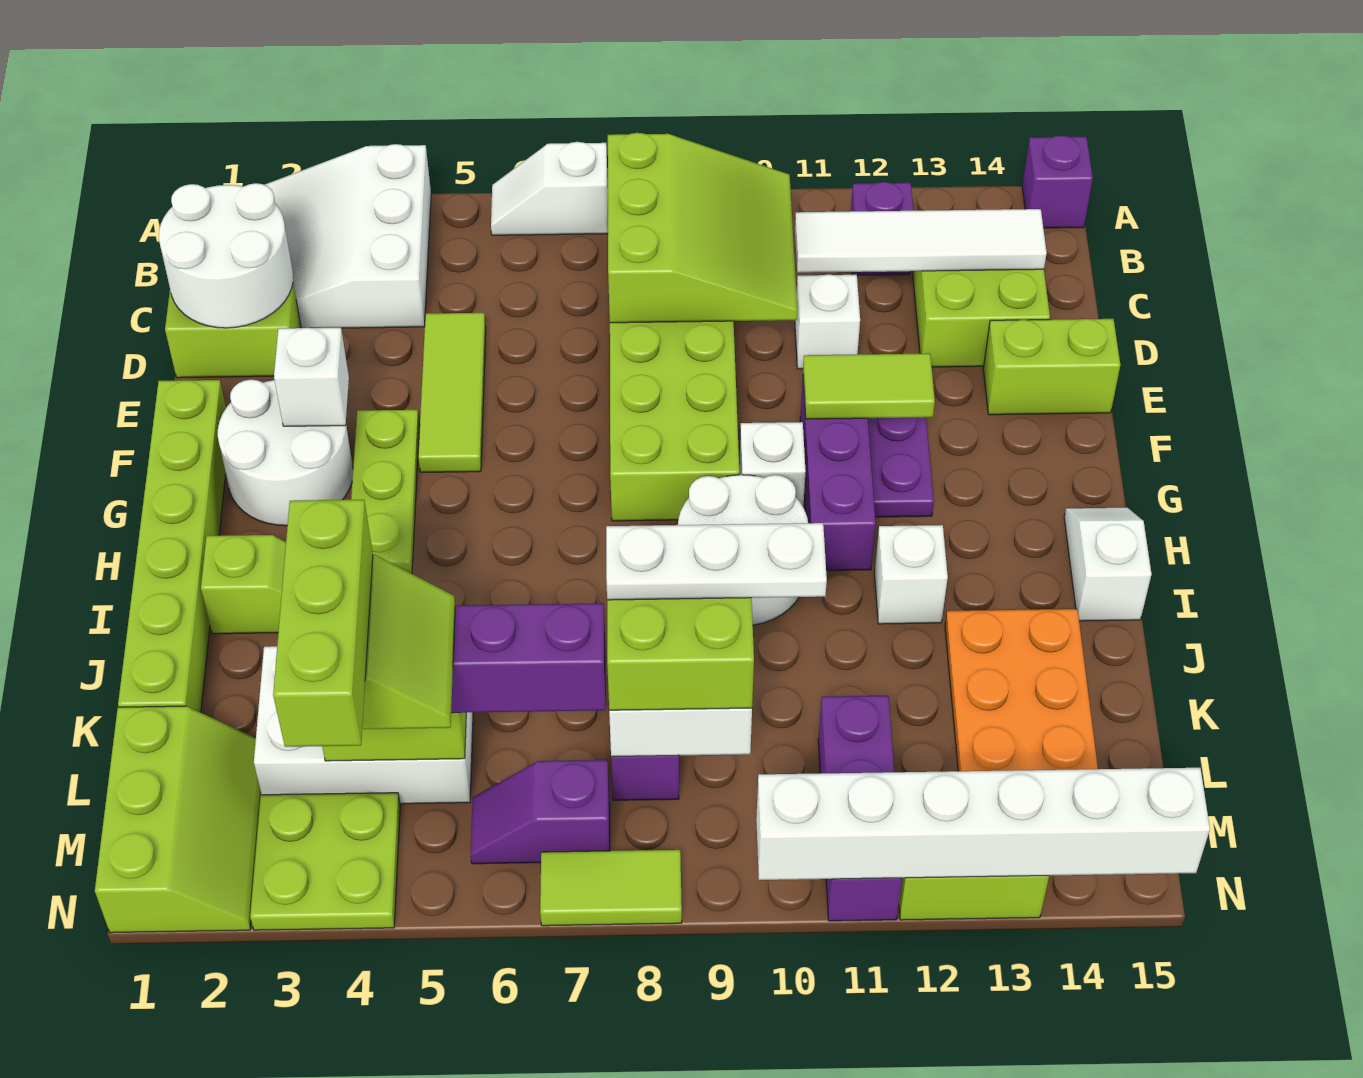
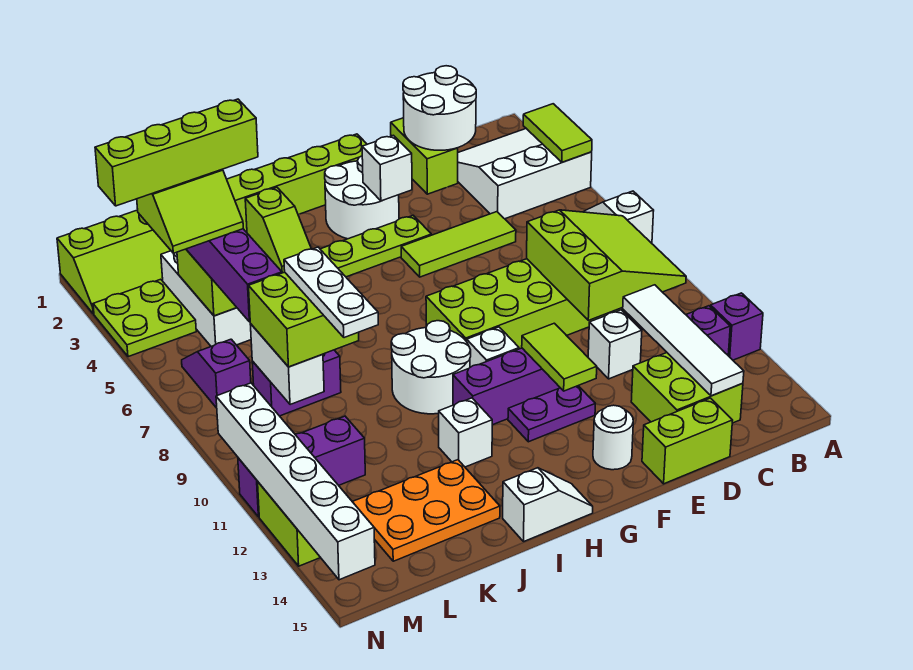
purple brick A15 level 1 -> purple brick A12 level 1
lime slope B8:D10 level 2 top 8 -> lime slope B8:D10 level 2 top D
lime brick E14:E15 level 1 -> lime brick D15:E15 level 1
none -> white round brick F14 level 1
lime brick L4:N4 level 5 -> lime brick K4:N4 level 5
lime tile N7:N8 level 1 -> lime tile A3:A4 level 2

